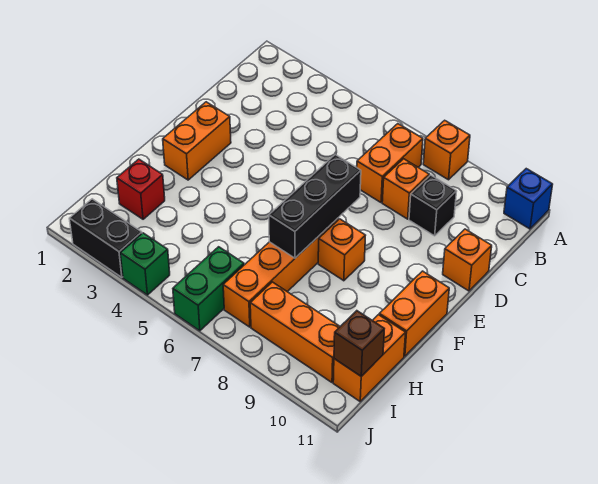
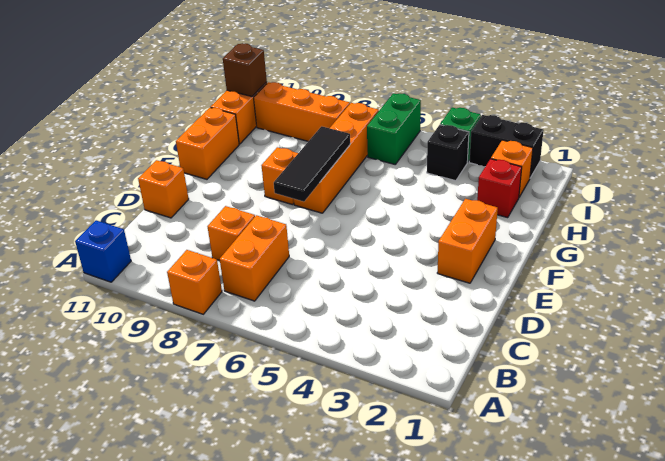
black brick C9 level 1 -> black brick I4 level 1
black brick E7:G7 level 2 -> black tile E7:G7 level 2
none -> orange brick I2 level 1

